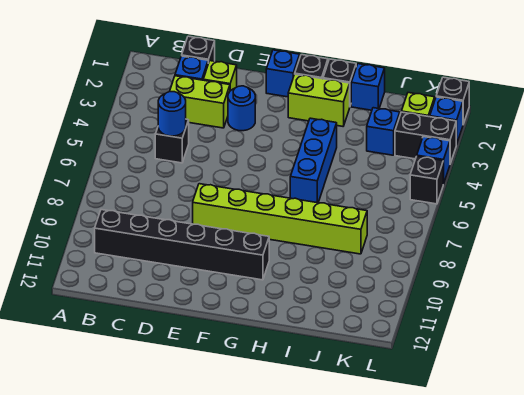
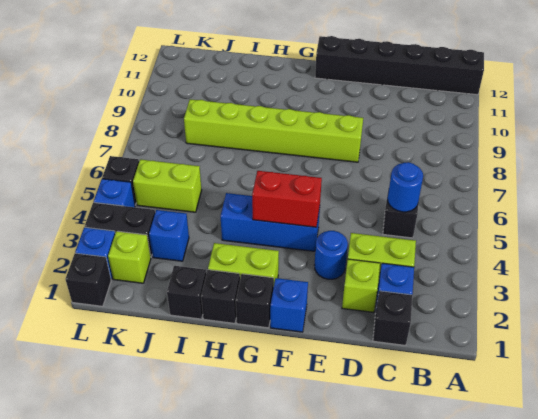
black brick B10:G10 level 1 -> black brick A12:F12 level 1
none -> red brick F4:G4 level 2
blue brick H4:H6 level 1 -> blue brick F4:H4 level 1
blue brick I1 level 1 -> black brick I1 level 1
none -> lime brick J5:K5 level 1

